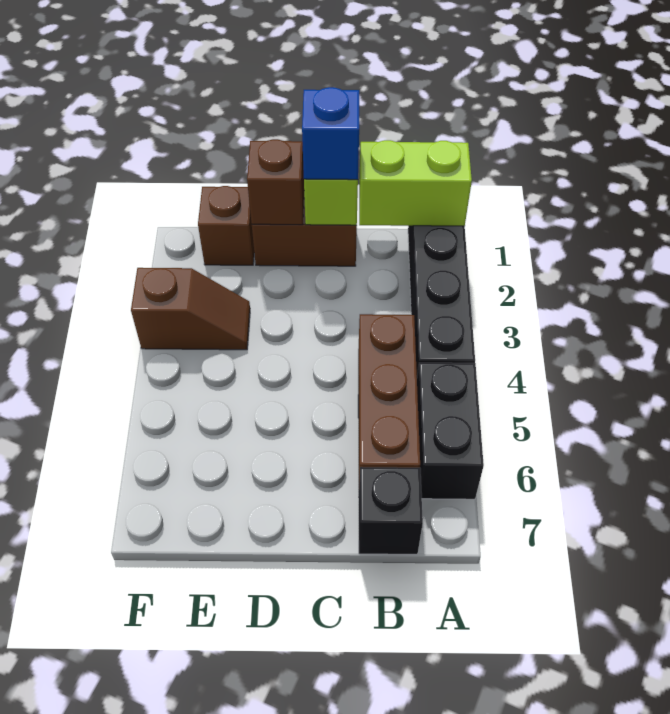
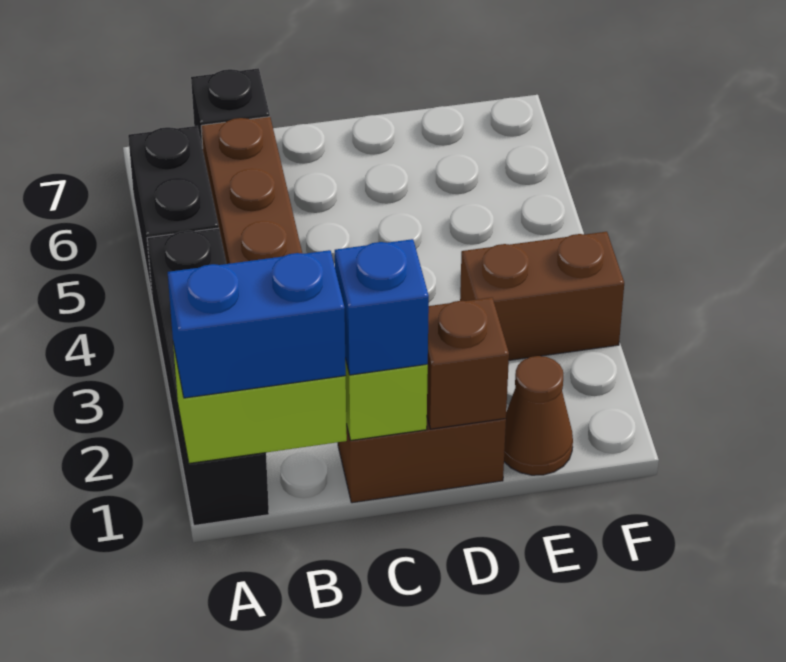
none -> blue brick A1:B1 level 3
brown brick E1 level 1 -> brown cone E1 level 1
brown slope E3:F3 level 1 top F -> brown brick E3:F3 level 1

